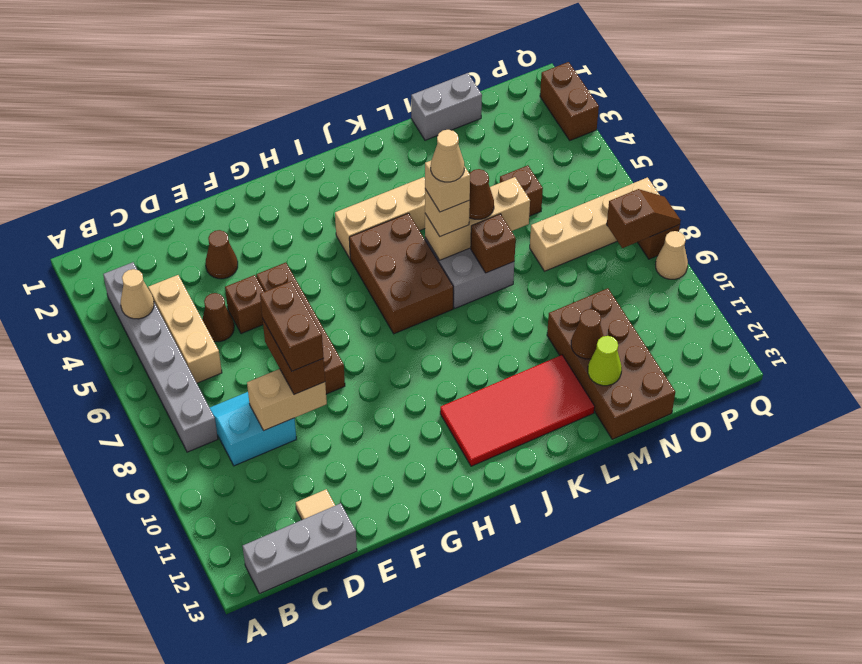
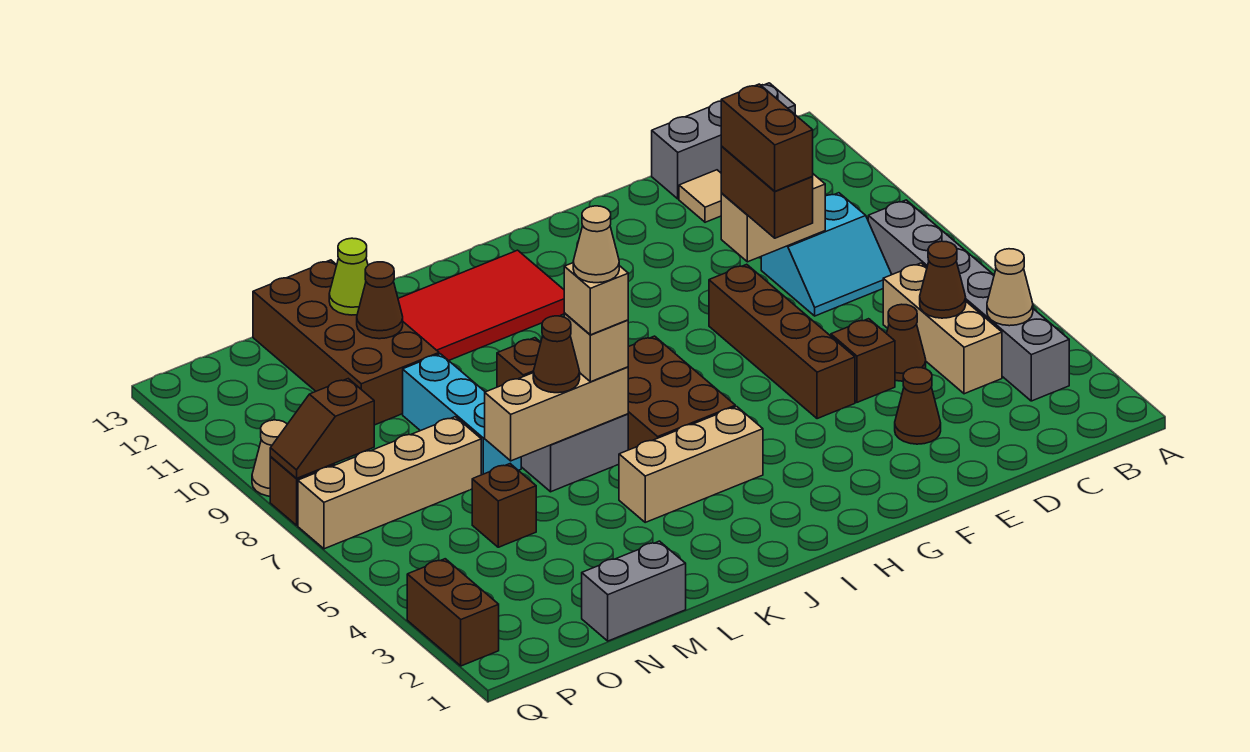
none -> brown cone C5 level 2
none -> cyan brick M7:M9 level 1

